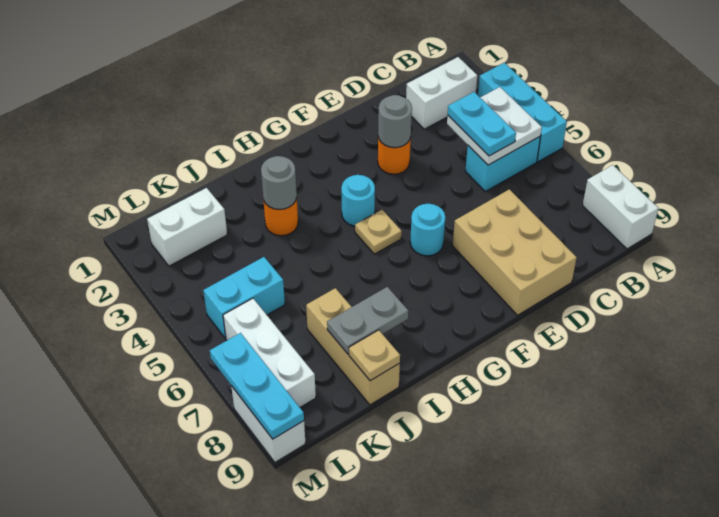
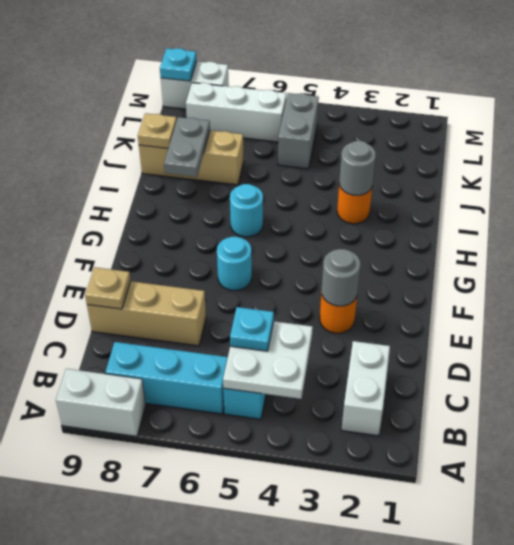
cyan brick A3:A5 level 1 -> cyan brick B6:B8 level 1
cyan plate C4:C5 level 3 -> cyan plate C5 level 3
tan brick D7:E9 level 1 -> tan brick D7:D9 level 1
cyan round brick G4 level 1 -> cyan round brick H6 level 1
tan plate G5 level 1 -> tan plate D9 level 2
white brick K2:L2 level 1 -> none
cyan brick K5:L5 level 1 -> grey brick K5:L5 level 1
cyan plate M7:M9 level 2 -> cyan plate M9 level 2

